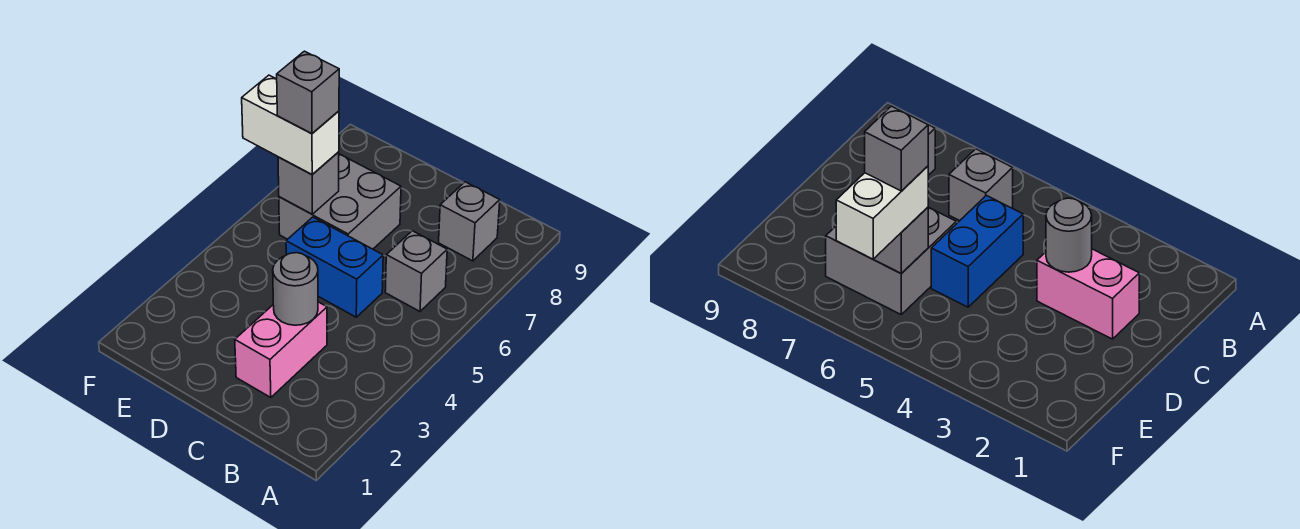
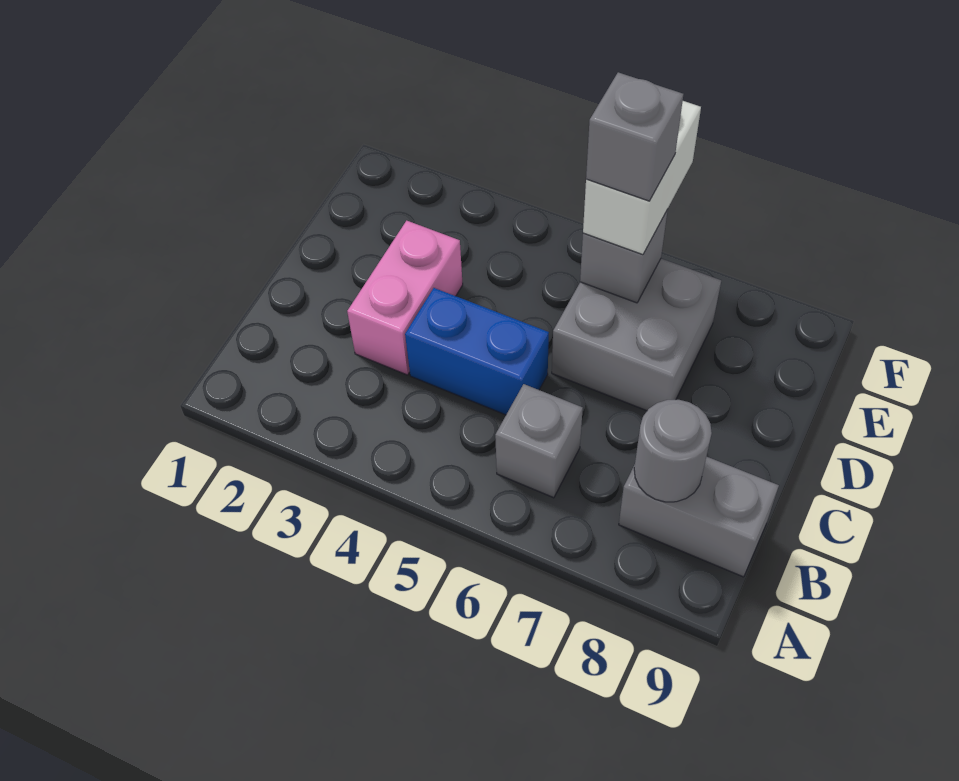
grey brick B8 level 1 -> grey brick B8:B9 level 1
pink brick C2:C3 level 1 -> pink brick C3:D3 level 1
grey round brick C3 level 2 -> grey round brick B8 level 2
blue brick C5:D5 level 1 -> blue brick C4:C5 level 1

